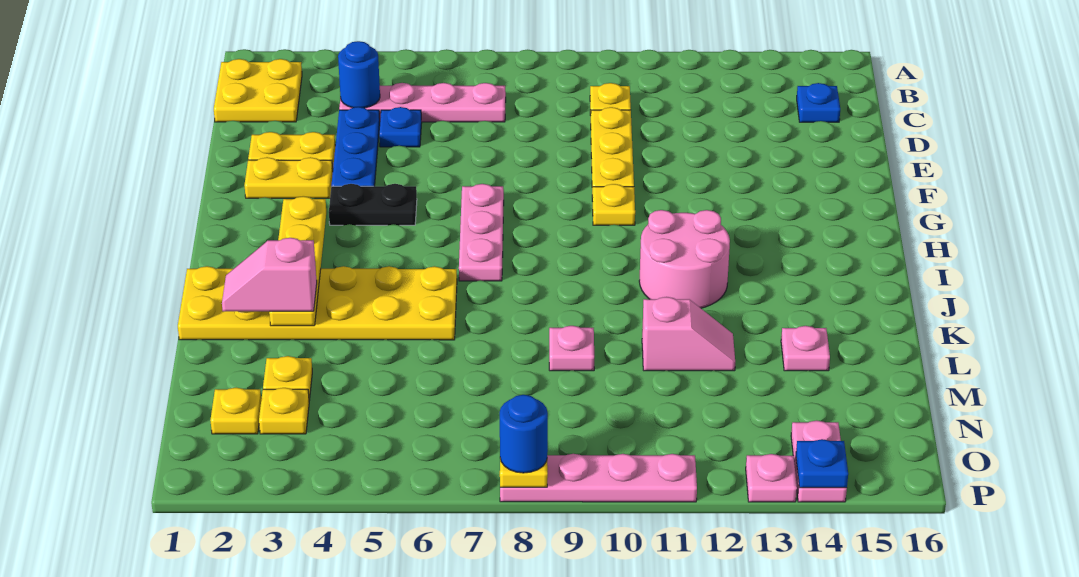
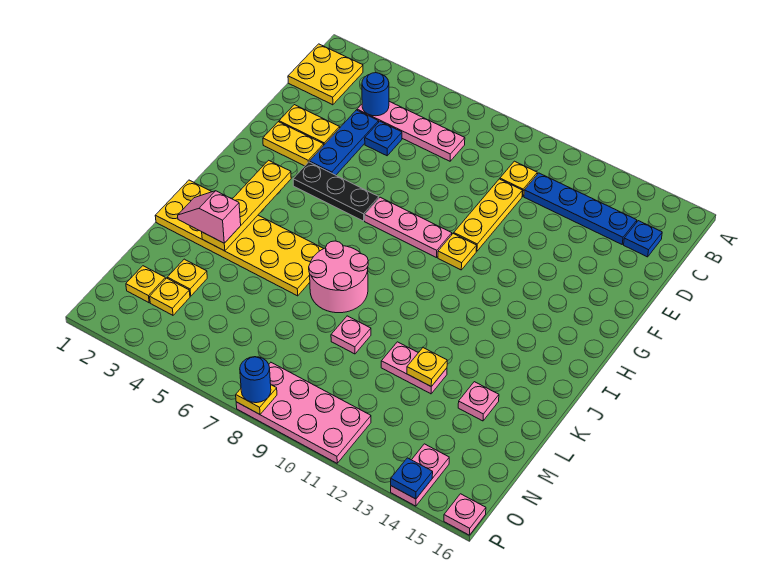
none -> blue plate C11:C14 level 1
black plate G4:G5 level 1 -> black plate G4:G6 level 1
pink plate G7:I7 level 1 -> pink plate G7:G9 level 1
pink round brick I11:J12 level 1 -> pink round brick J7:K8 level 1
pink slope L11:L12 level 1 top 11 -> pink plate L11:L12 level 1
none -> yellow plate L12 level 2
pink plate P8:P11 level 1 -> pink plate O8:P11 level 1
pink plate P13 level 1 -> pink plate P16 level 1

